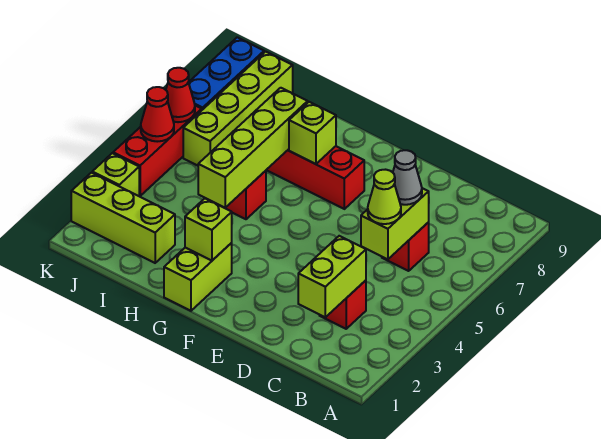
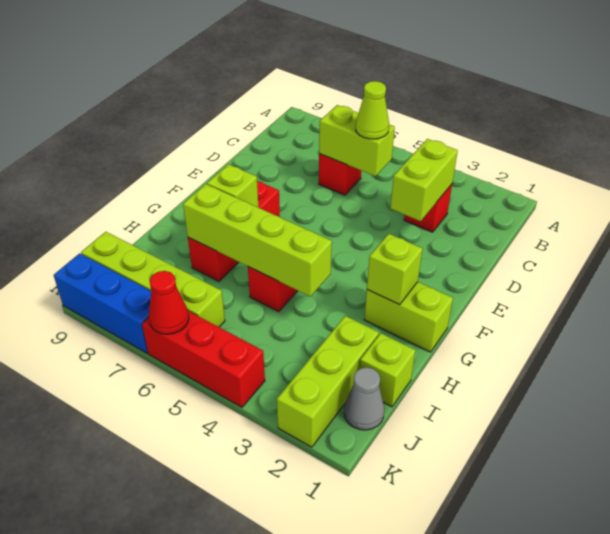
lime brick C2:C3 level 2 -> lime brick C3:D3 level 2
grey cone C6 level 3 -> grey cone J1 level 1
lime brick K3 level 1 -> lime brick I1 level 1
red cone K5 level 2 -> none

